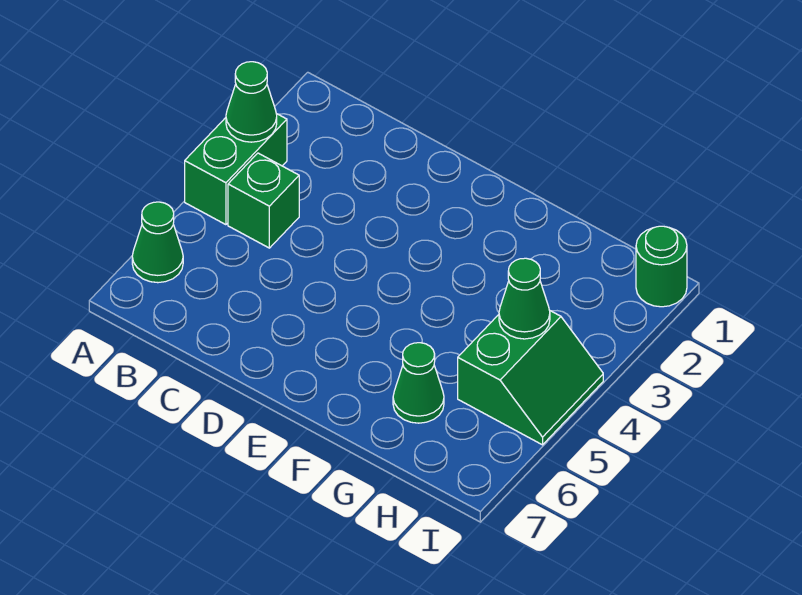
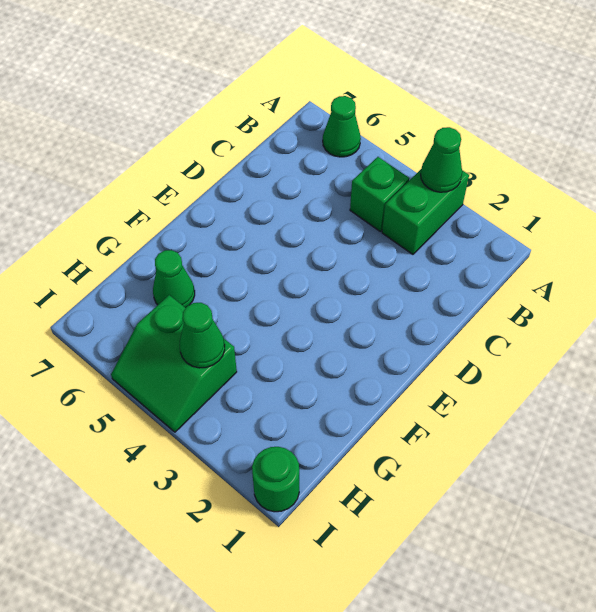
green brick A3:A4 level 1 -> green brick A3:B3 level 1

